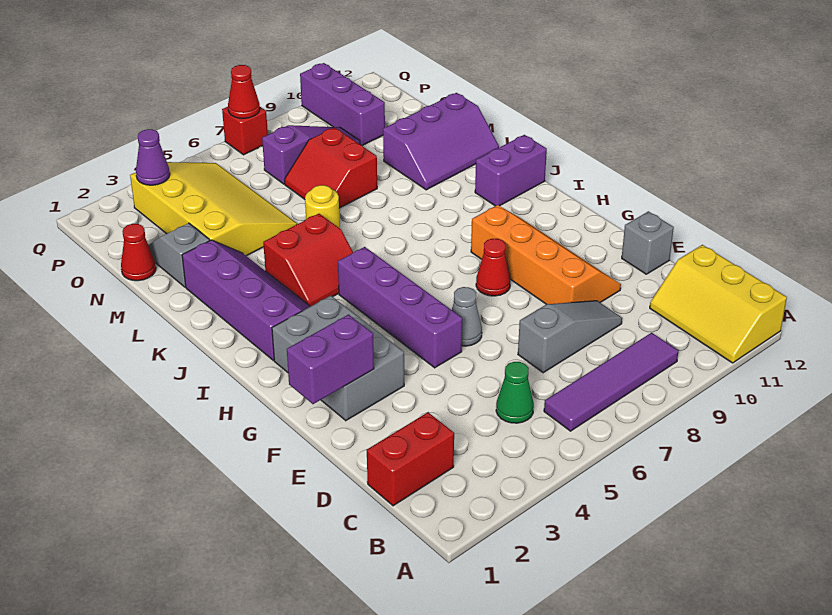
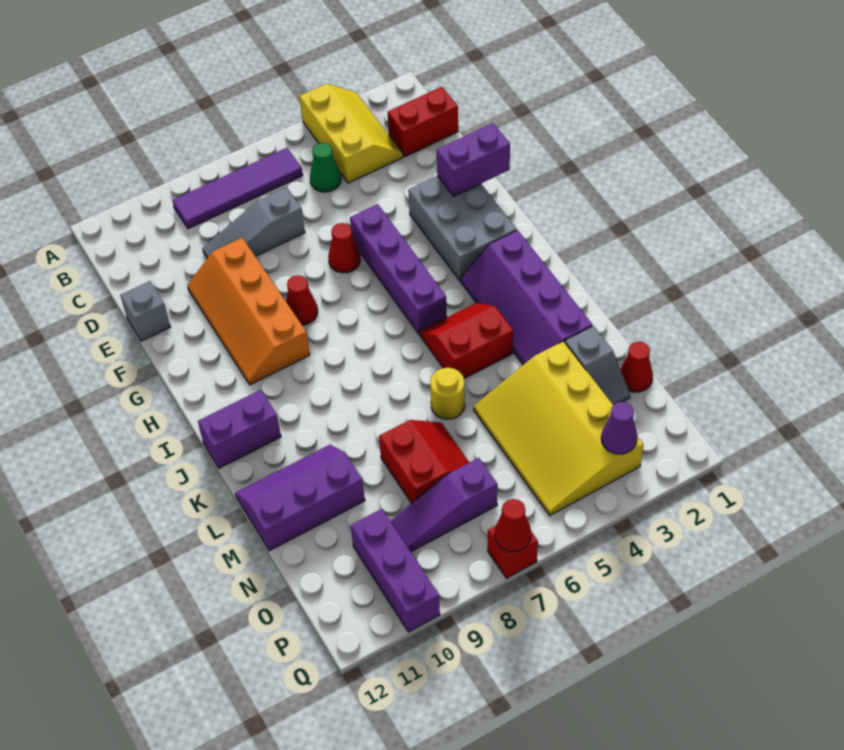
yellow slope A11:C12 level 1 top 12 -> yellow slope A3:C4 level 1 top 4
grey cone F6 level 1 -> red cone F6 level 1

